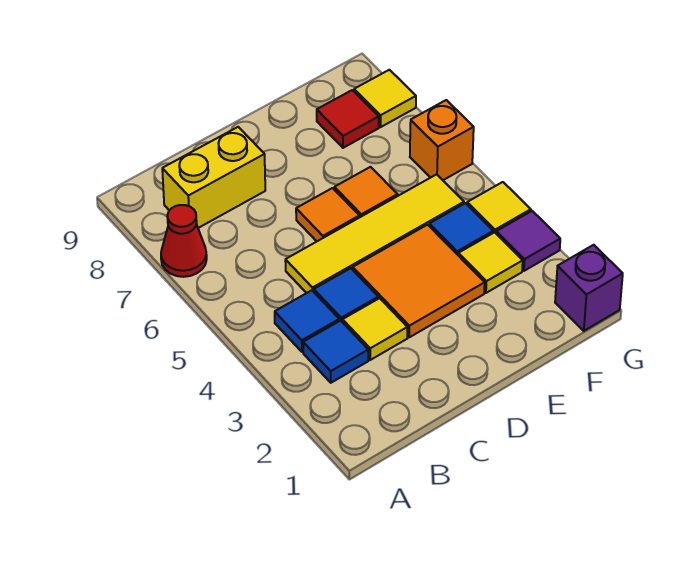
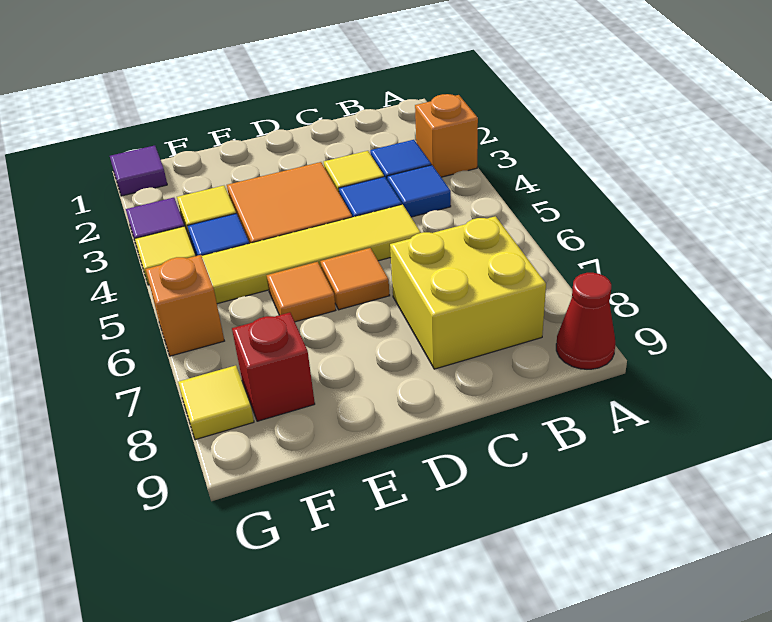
none -> orange brick A3 level 1
red cone A7 level 1 -> red cone A9 level 1
yellow brick B8:C8 level 1 -> yellow brick B7:C8 level 1
red tile F8 level 1 -> red brick F8 level 1
purple brick G1 level 1 -> purple tile G1 level 1

